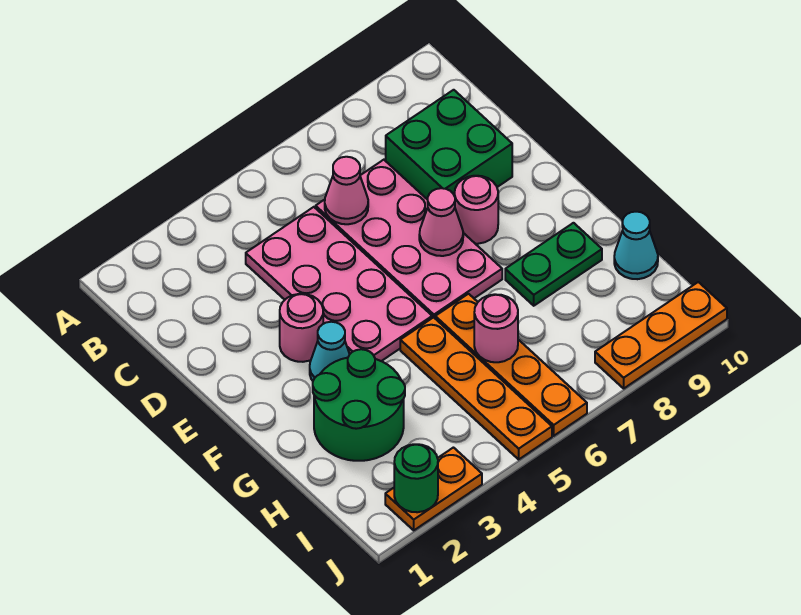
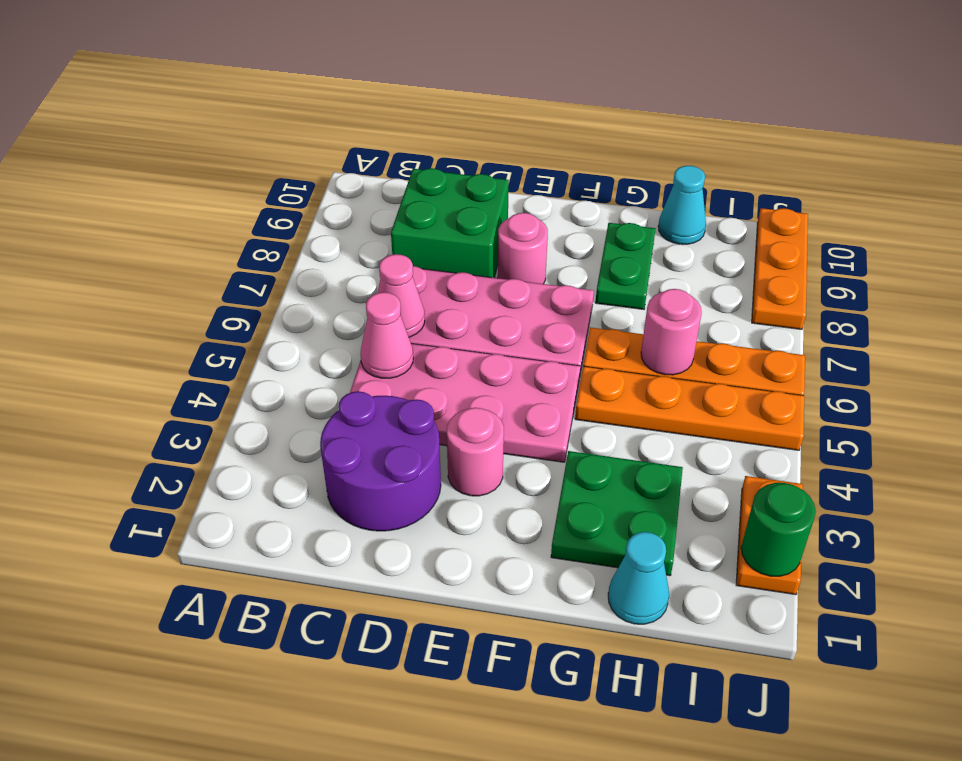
none -> purple round brick C2:D3 level 1
pink cone E7 level 2 -> pink cone C5 level 2
cyan cone F3 level 1 -> cyan cone H1 level 1
green round brick G2:H3 level 1 -> green plate G2:H3 level 1

